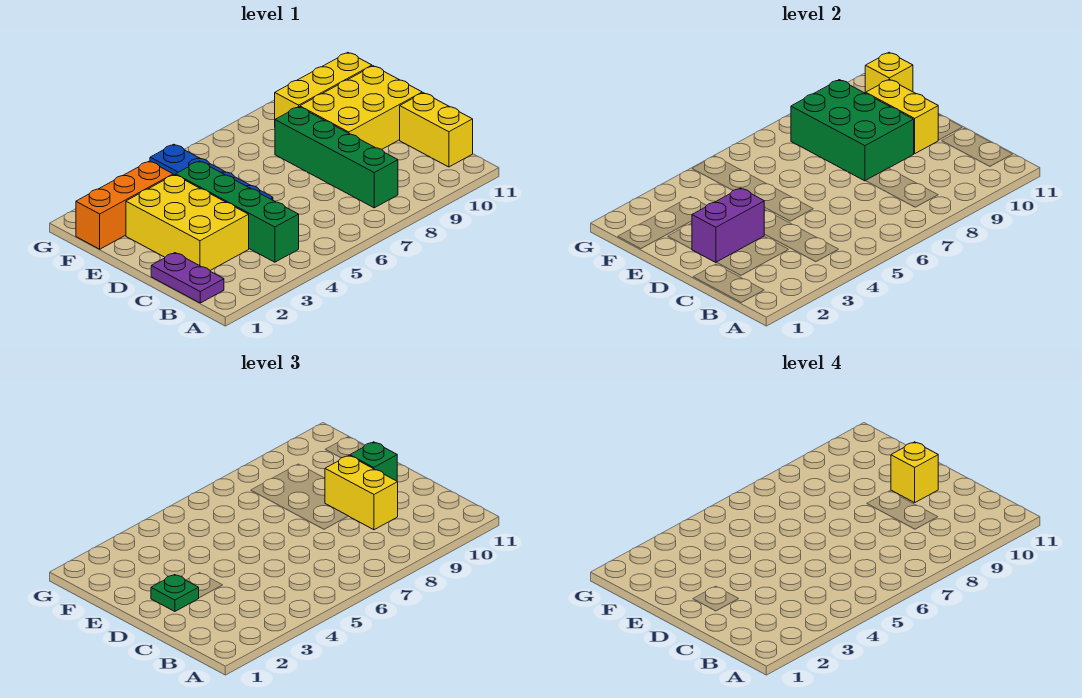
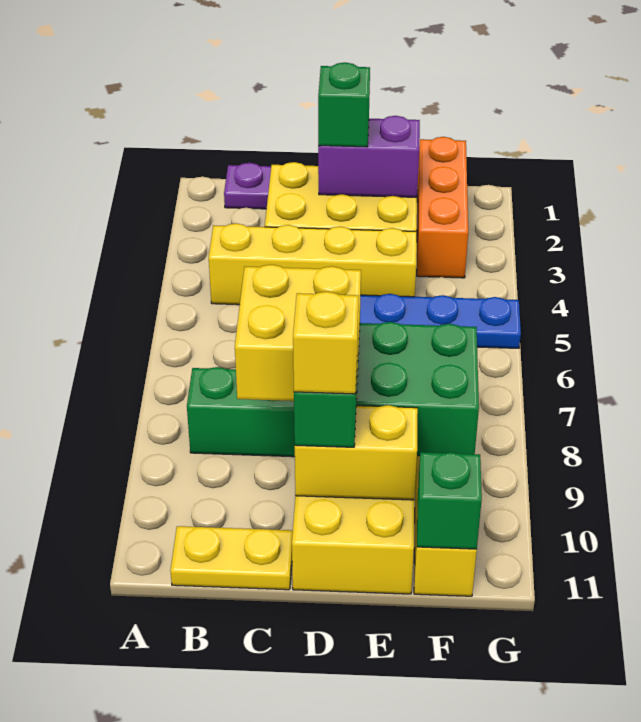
green brick B4:E4 level 1 -> yellow brick B4:E4 level 1
yellow brick B11:C11 level 1 -> yellow plate B11:C11 level 1
yellow brick C9:D9 level 3 -> yellow brick C8:D9 level 3
purple brick D2:D3 level 2 -> purple brick D2:E2 level 2
green plate D2 level 3 -> green brick D2 level 3
yellow brick F11 level 2 -> green brick F11 level 2

